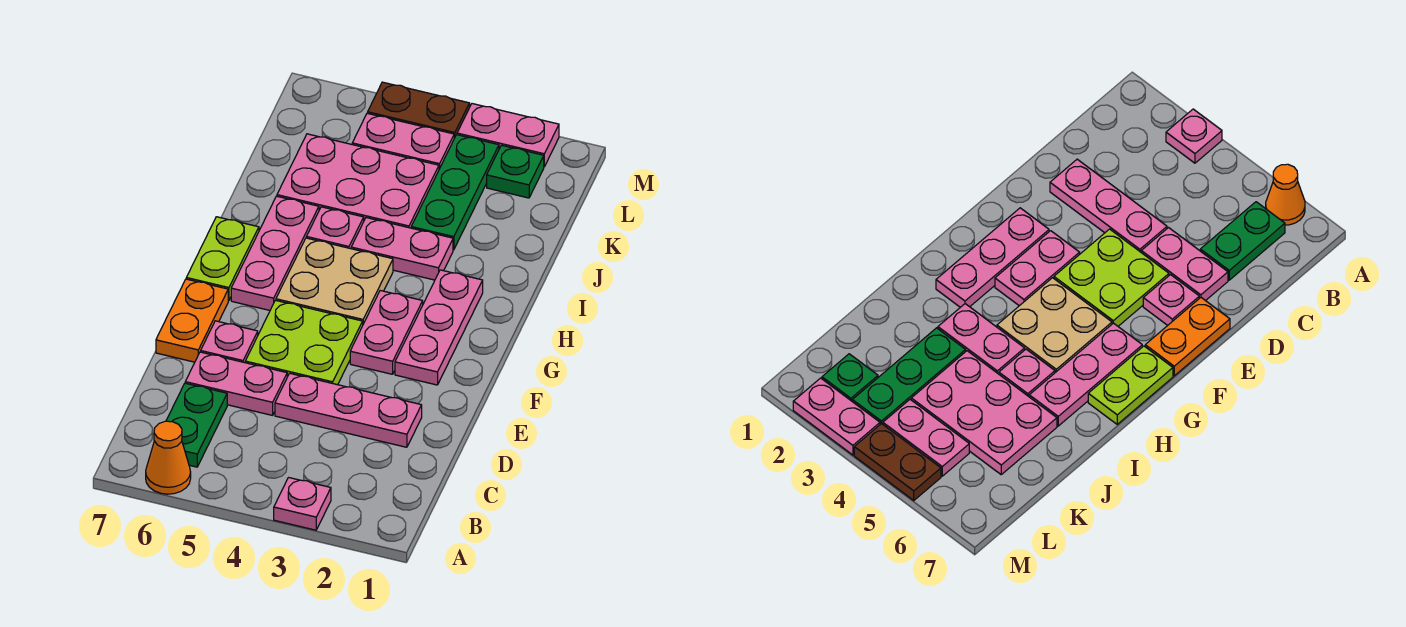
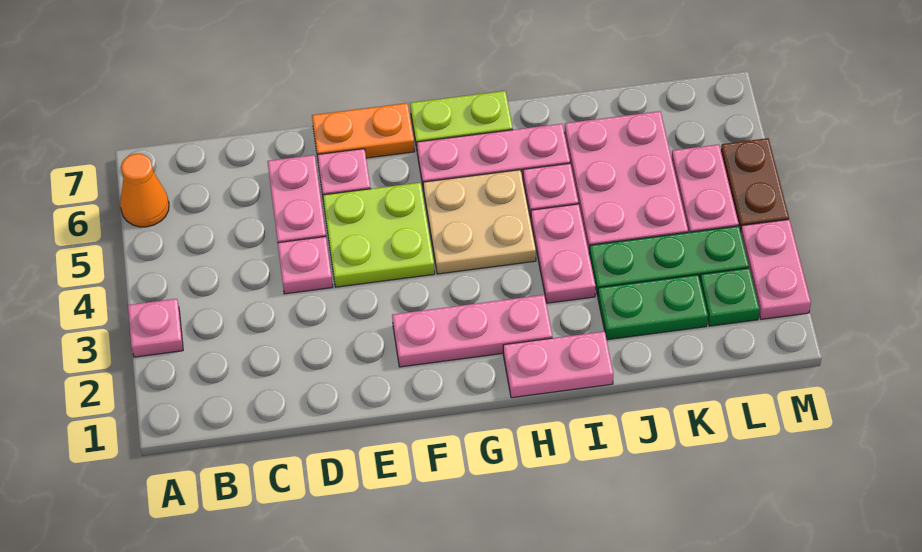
green plate B6:C6 level 1 -> green plate J2:K2 level 1
pink plate D2:D4 level 1 -> pink plate D4 level 1
pink plate F3:G3 level 1 -> pink plate H1:I1 level 1

